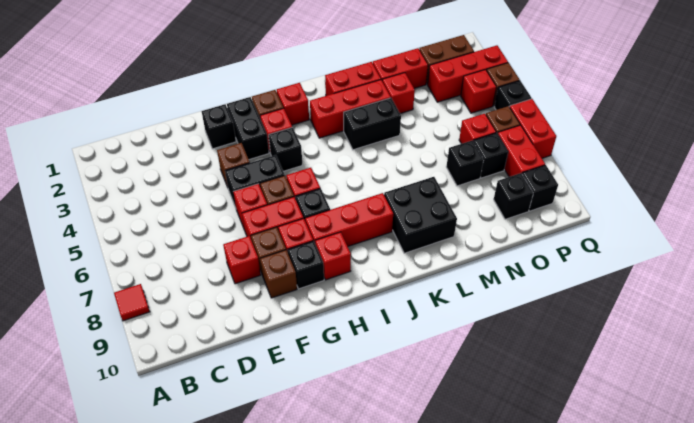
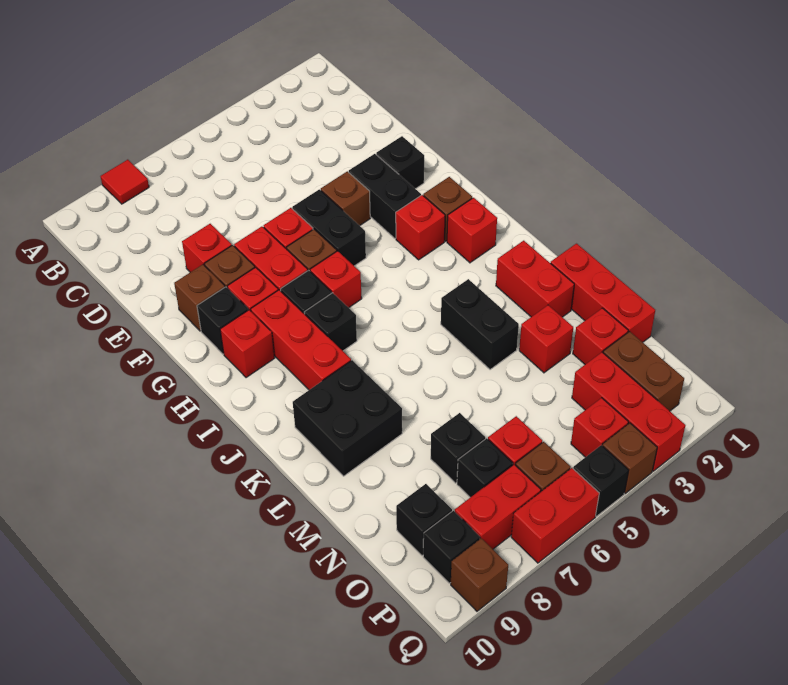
black brick G2:G3 level 1 -> black brick F3:G3 level 1
black brick H4 level 1 -> black brick I7 level 1
red brick J3:L3 level 1 -> red brick L1:N1 level 1
red brick M2:N2 level 1 -> red brick N2 level 1
none -> brown brick Q9 level 1

